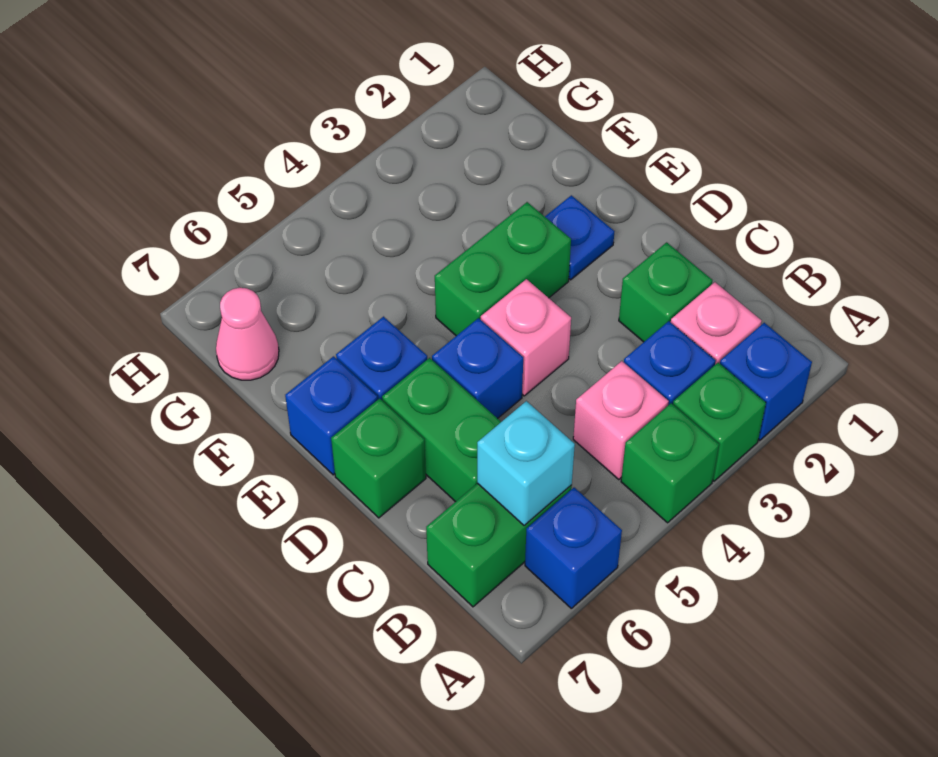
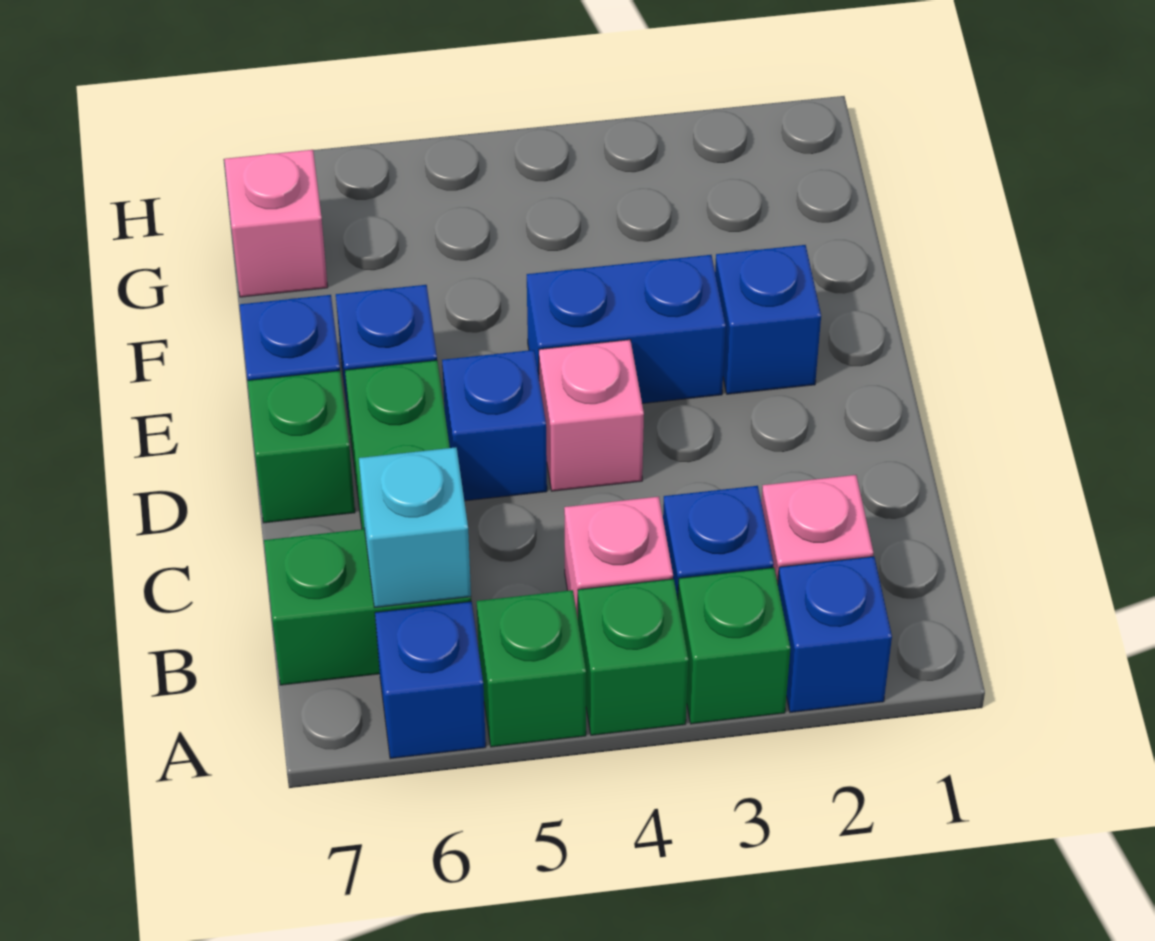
green brick C2 level 1 -> green brick A5 level 1
blue plate E2 level 1 -> blue brick E2 level 1
green brick E3:E4 level 1 -> blue brick E3:E4 level 1
pink cone G7 level 1 -> pink brick G7 level 1

